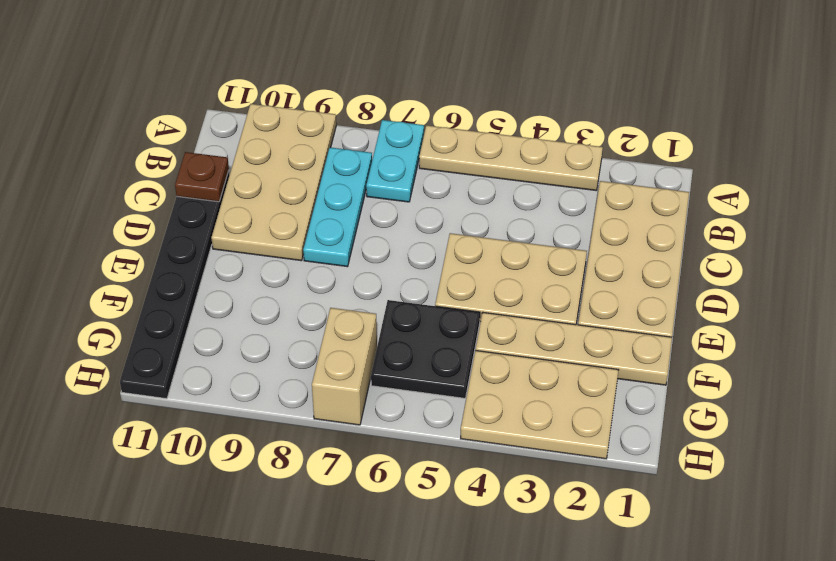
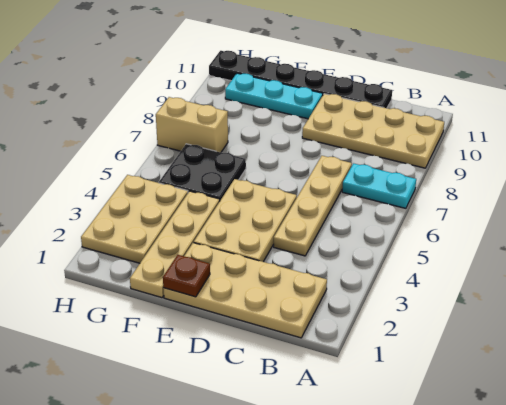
tan plate A3:A6 level 1 -> tan plate C4:C7 level 1
cyan plate B8:D8 level 1 -> cyan plate E10:G10 level 1
brown plate C11 level 2 -> brown plate E1 level 2

